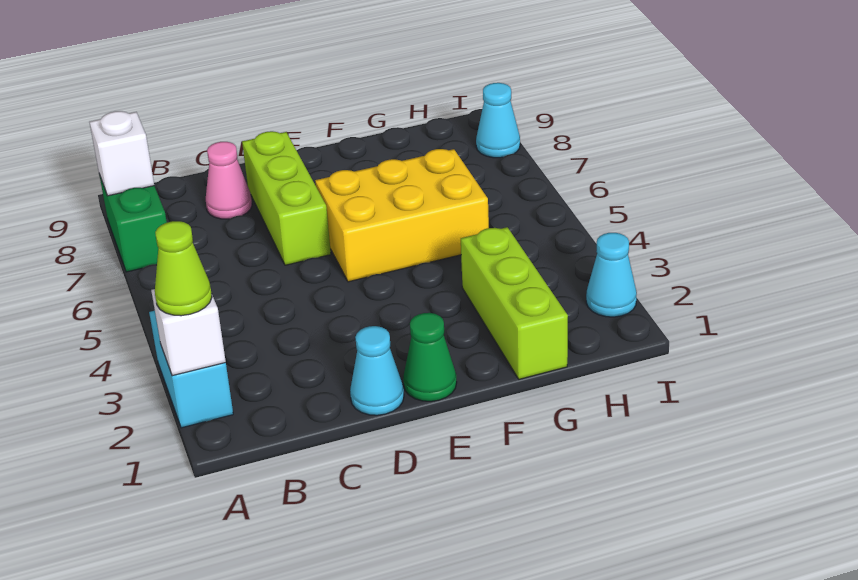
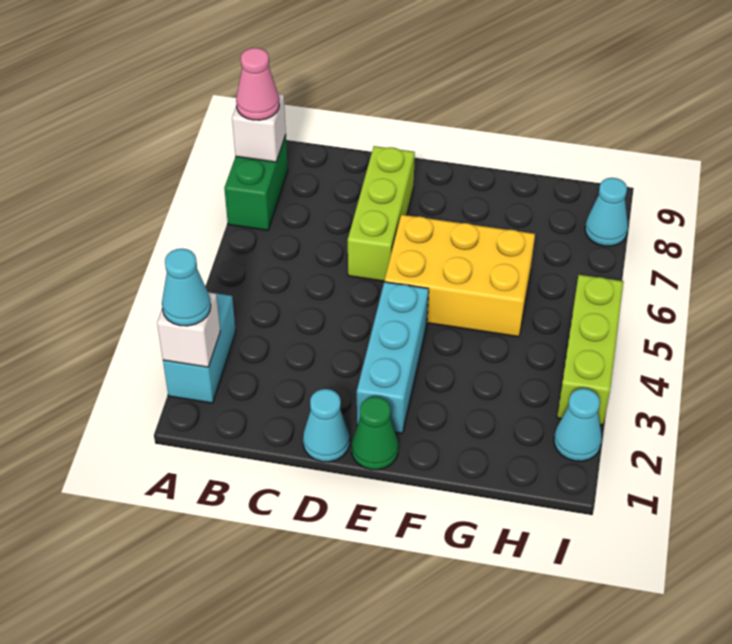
lime cone A2 level 3 -> cyan cone A2 level 3
pink cone C8 level 1 -> pink cone A8 level 3
none -> cyan brick E2:E4 level 1
lime brick G1:G3 level 1 -> lime brick I3:I5 level 1

